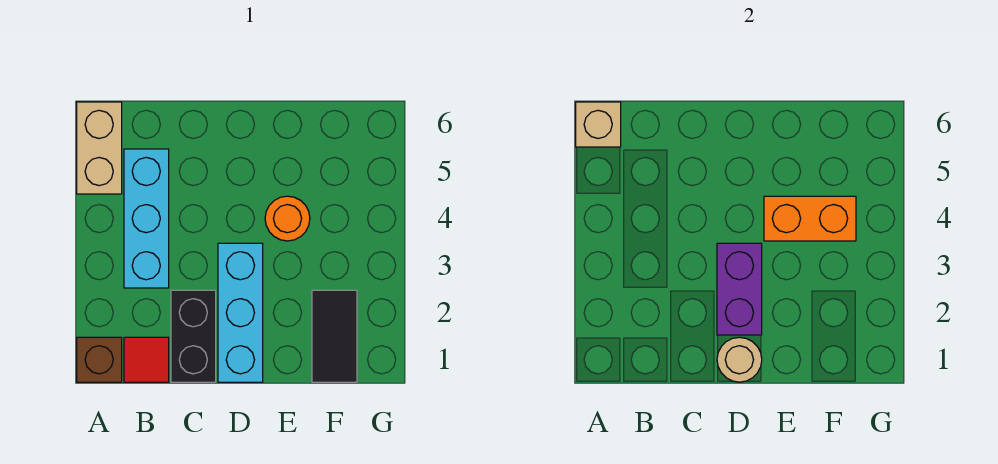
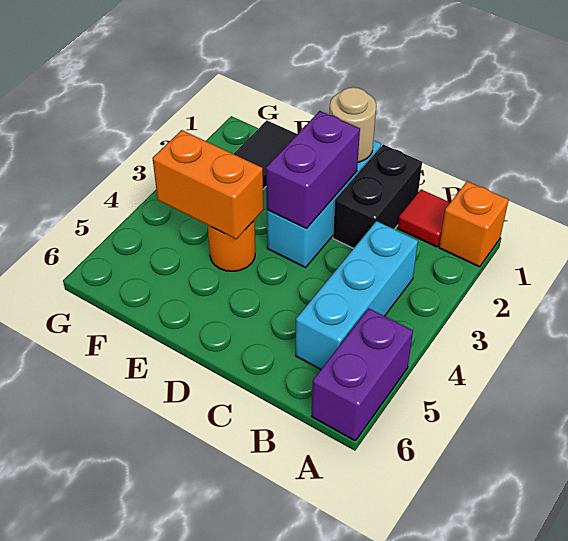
brown brick A1 level 1 -> orange brick A1 level 1
tan brick A5:A6 level 1 -> purple brick A5:A6 level 1
tan brick A6 level 2 -> none

